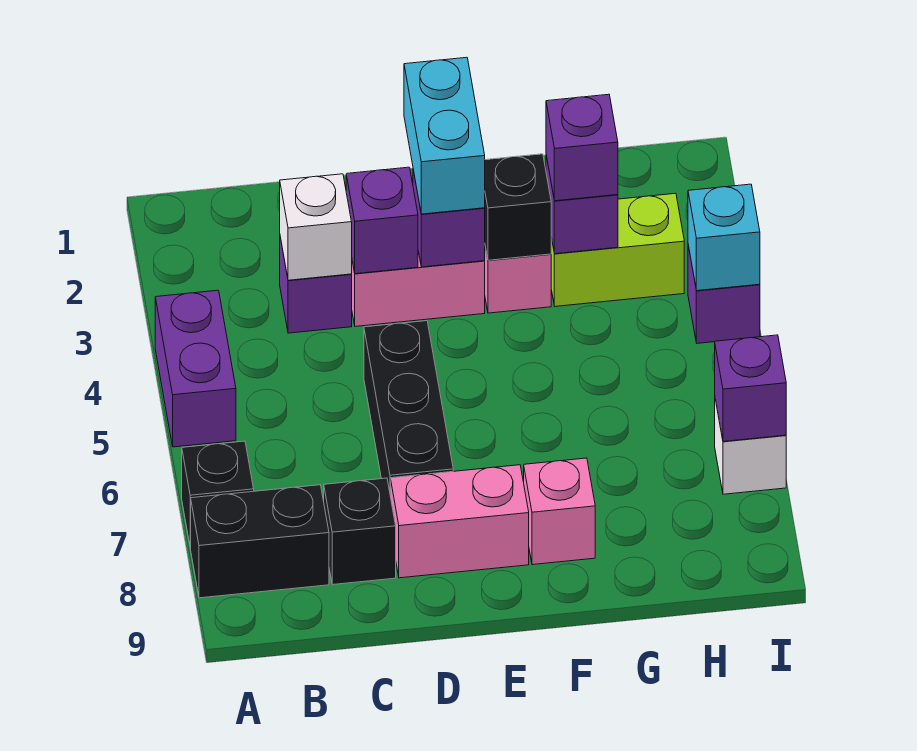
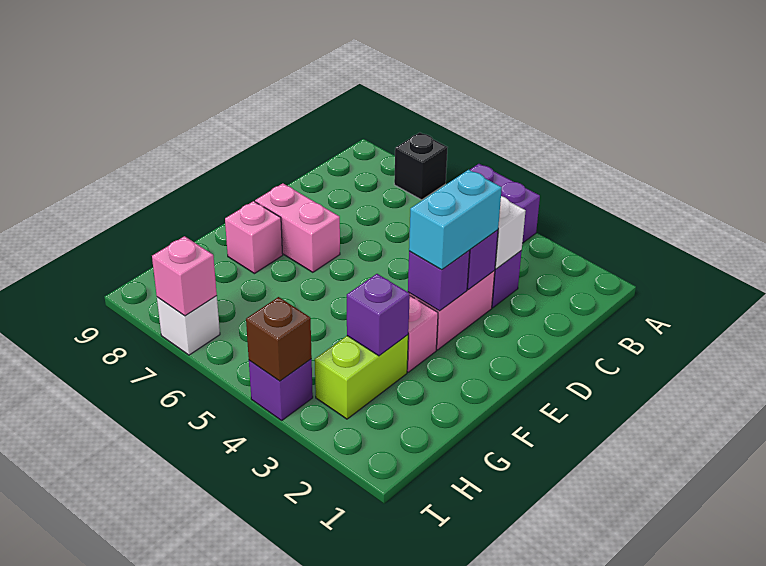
black brick A8:B8 level 1 -> none
black brick C8 level 1 -> none
black brick D5:D7 level 1 -> none
pink brick D8:E8 level 1 -> pink brick E7:E8 level 1
cyan brick E2:E3 level 3 -> cyan brick D3:E3 level 3
black brick F3 level 2 -> none
purple brick G3 level 3 -> none
cyan brick I4 level 2 -> brown brick I4 level 2
purple brick I7 level 2 -> pink brick I7 level 2

